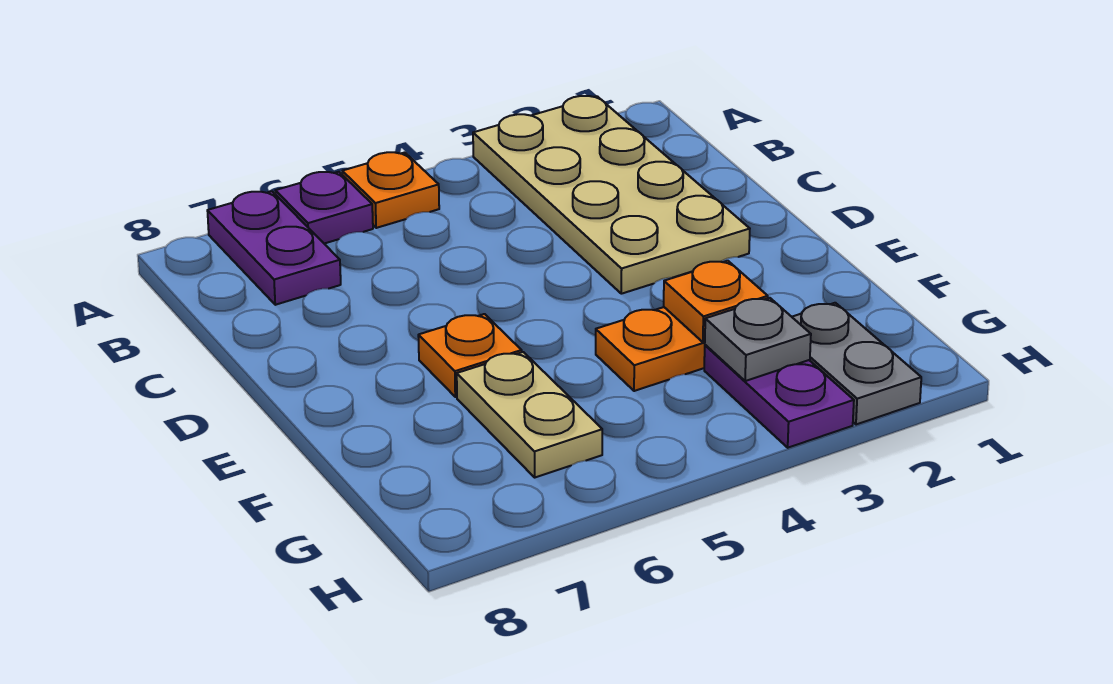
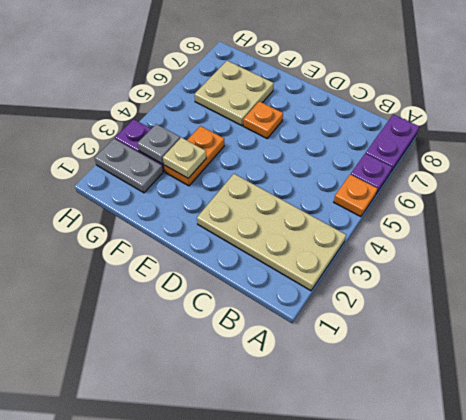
purple plate A7:B7 level 1 -> purple plate A7:A8 level 1
orange plate F3 level 2 -> tan plate F3 level 2
tan plate F6:G6 level 1 -> tan plate F6:G7 level 1

